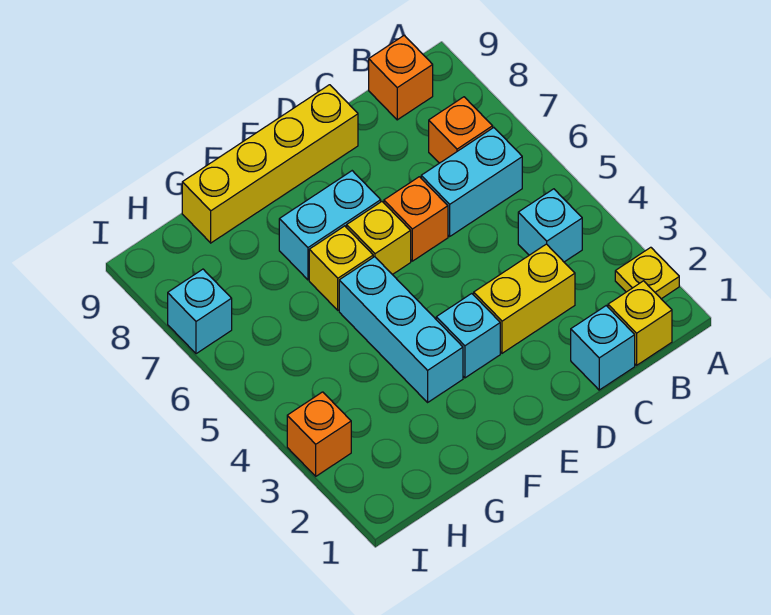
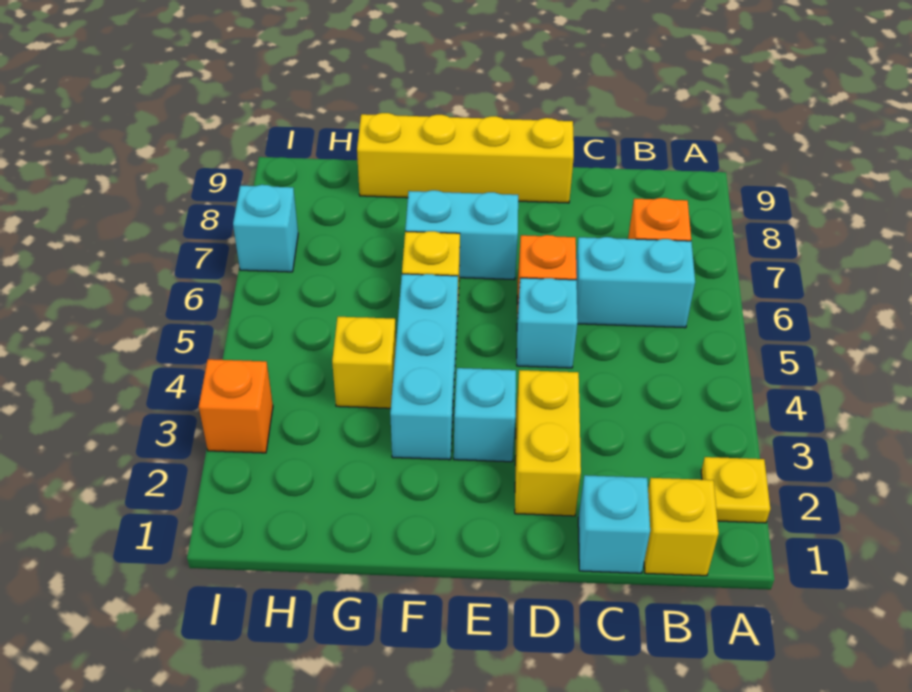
cyan brick B4 level 1 -> cyan brick D5 level 1
orange brick B9 level 1 -> none
yellow brick C3:D3 level 1 -> yellow brick D2:D3 level 1
yellow brick E6 level 1 -> yellow brick G4 level 1

